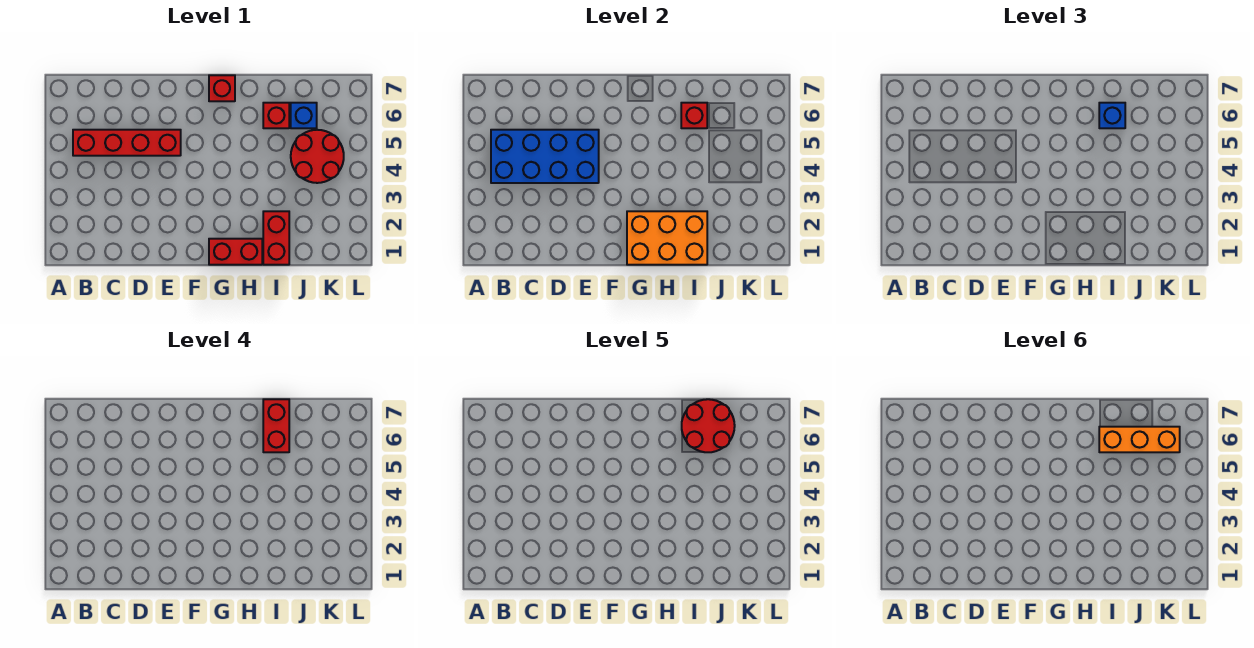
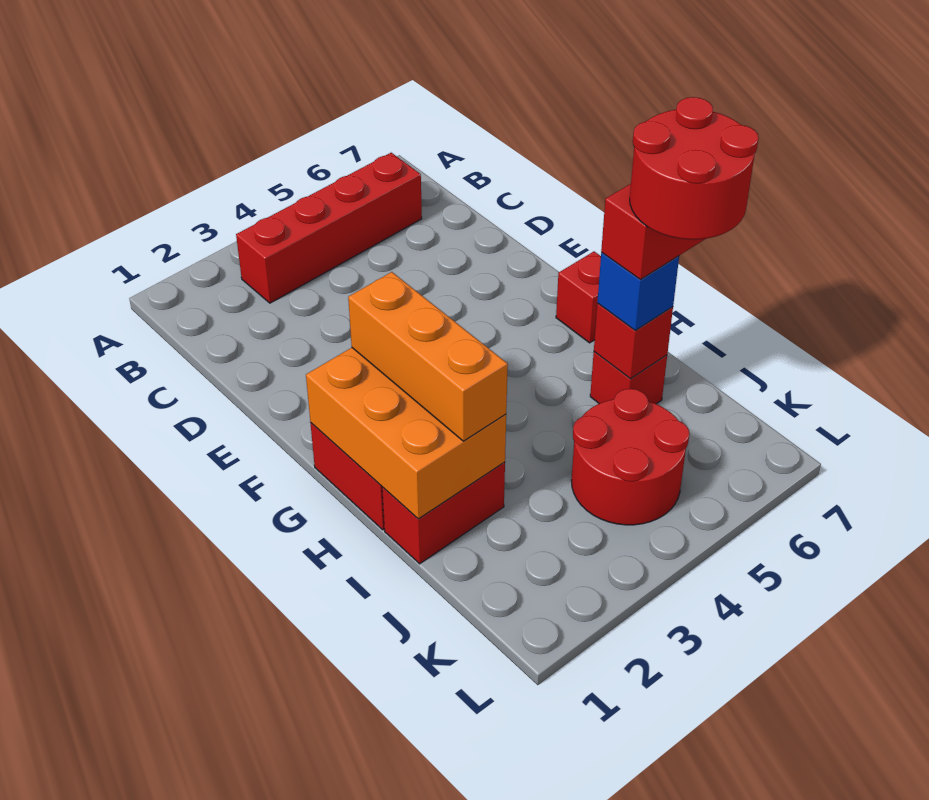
blue brick B4:E5 level 2 -> none
red brick B5:E5 level 1 -> red brick B3:B6 level 1
orange brick I6:K6 level 6 -> orange brick G2:I2 level 3
blue brick J6 level 1 -> none

